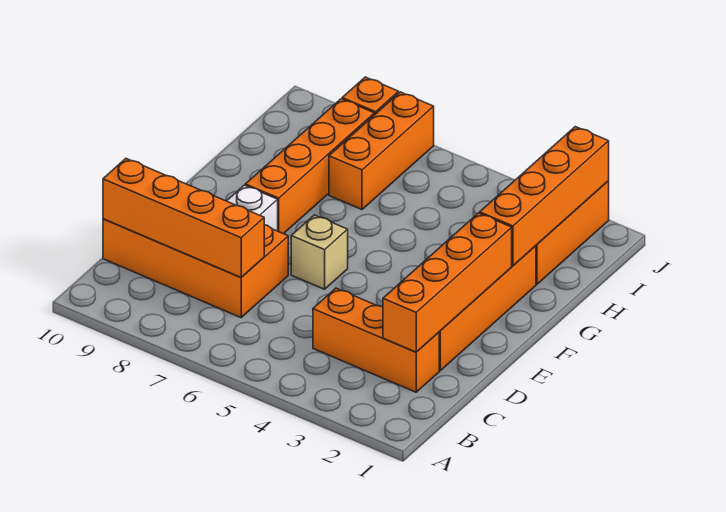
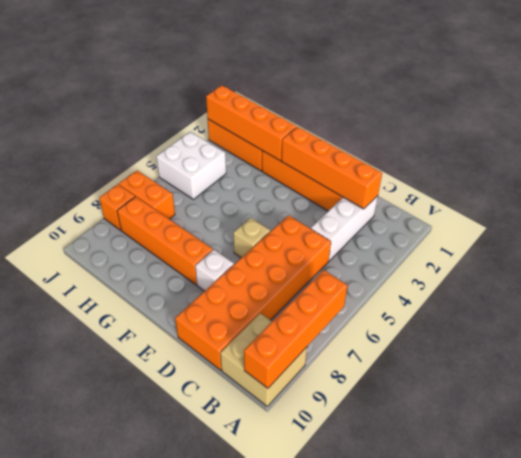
none -> tan brick A9:B10 level 1
orange brick C2:C4 level 1 -> white brick C2:C4 level 1
orange brick C7:D10 level 1 -> orange brick C5:D10 level 1
orange brick C7:C10 level 2 -> orange brick A7:A10 level 2
orange brick H7:J7 level 1 -> orange brick I7:J7 level 1
none -> white brick I4:J5 level 1

